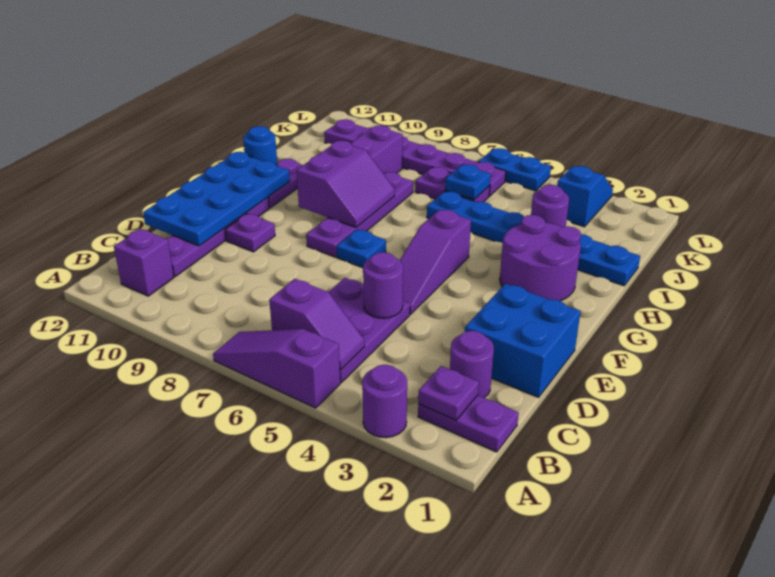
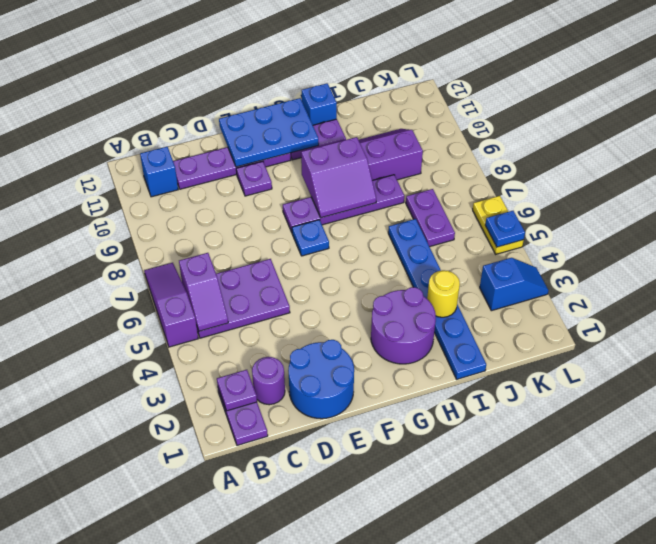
purple round brick A3 level 1 -> none
purple brick B11 level 1 -> blue brick B11 level 1
blue brick D1:E2 level 1 -> blue round brick D1:E2 level 1
purple round brick D5 level 2 -> none
blue plate D11:G12 level 2 -> blue plate E11:G12 level 2
purple slope E5:G5 level 1 top G -> none
blue round brick H12 level 1 -> blue brick H12 level 1
purple round brick I3 level 2 -> yellow round brick I3 level 2
blue plate J6 level 2 -> blue plate L5 level 2
purple plate K6:K11 level 1 -> none
blue plate L5:L6 level 1 -> yellow plate L5:L6 level 1

